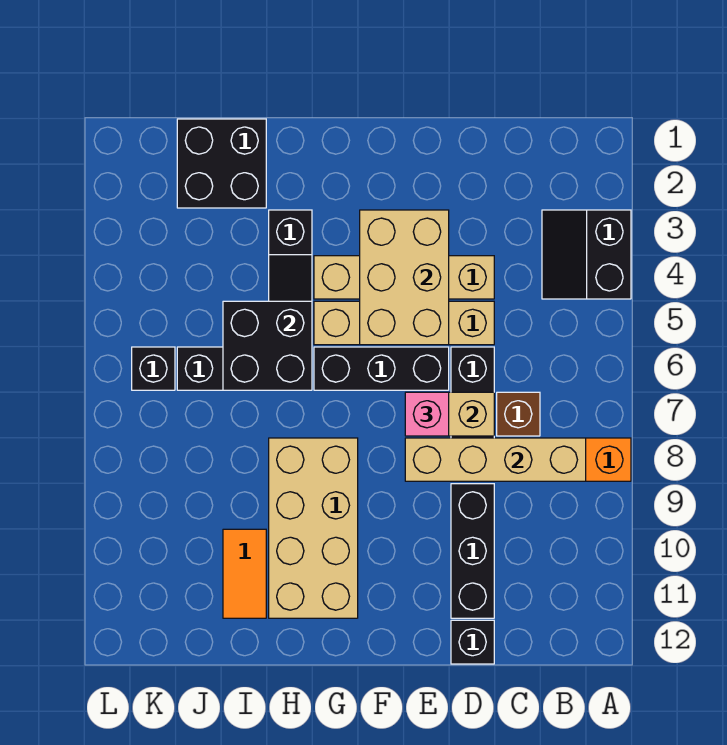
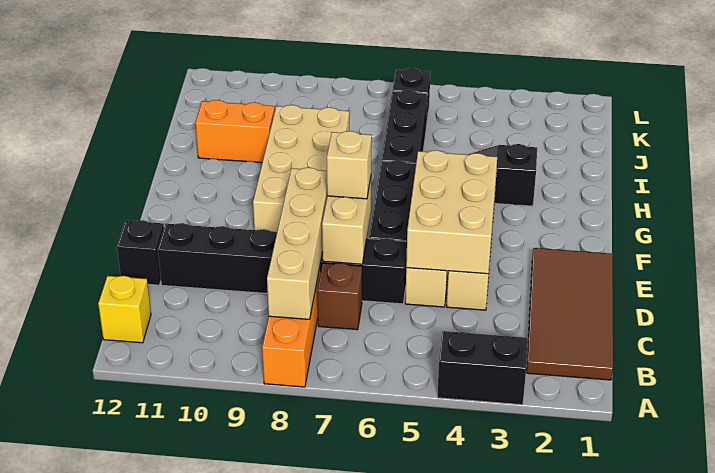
none -> brown tile B1:E2 level 1
none -> yellow brick B12 level 1
tan brick E3:F5 level 2 -> tan brick D4:F5 level 2
pink brick E7 level 3 -> tan brick E7 level 3
tan brick G8:H11 level 1 -> tan brick F8:I9 level 1
black brick H5:I6 level 2 -> none
black brick I1:J2 level 1 -> none
orange tile I10:I11 level 1 -> orange brick I10:I11 level 1

